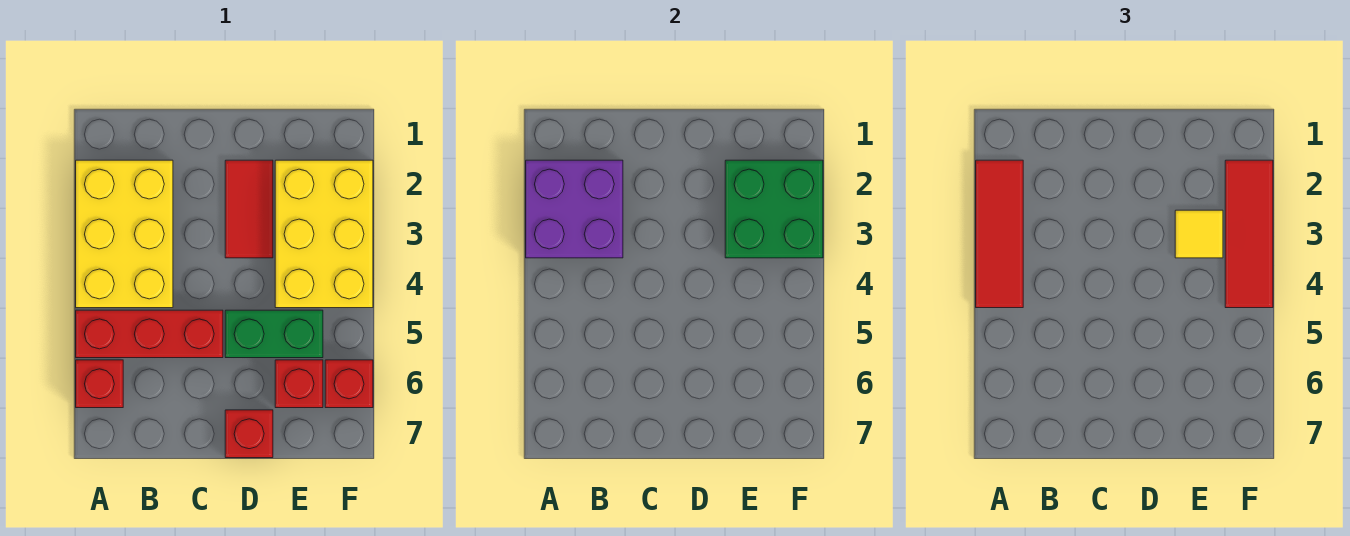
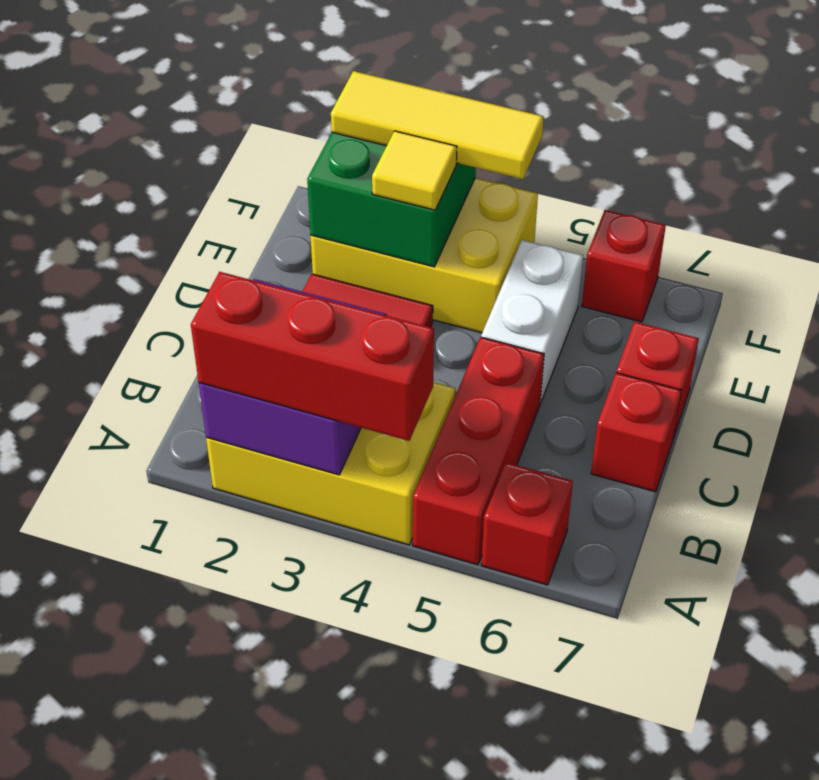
red tile A2:A4 level 3 -> red brick A2:A4 level 3
green brick D5:E5 level 1 -> white brick D5:E5 level 1
red brick E6 level 1 -> red brick C7 level 1
red tile F2:F4 level 3 -> yellow tile F2:F4 level 3

